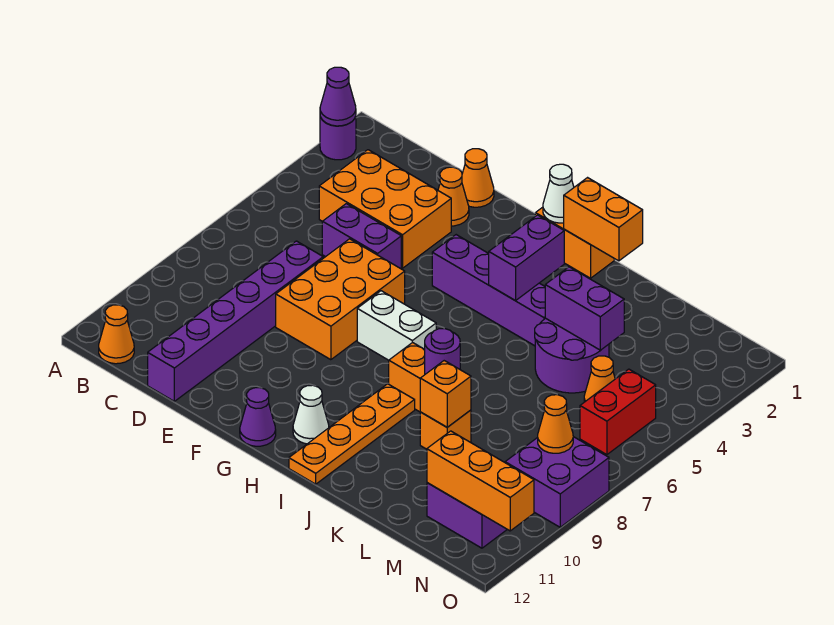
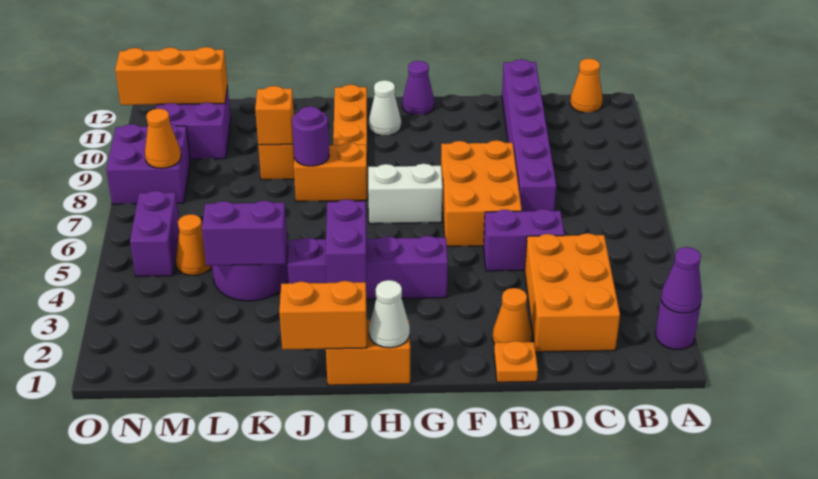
orange brick C3:E4 level 1 -> orange brick C2:D4 level 1
orange cone E1 level 1 -> orange plate E1 level 1
red brick N5:N6 level 1 -> purple brick N5:N6 level 1

